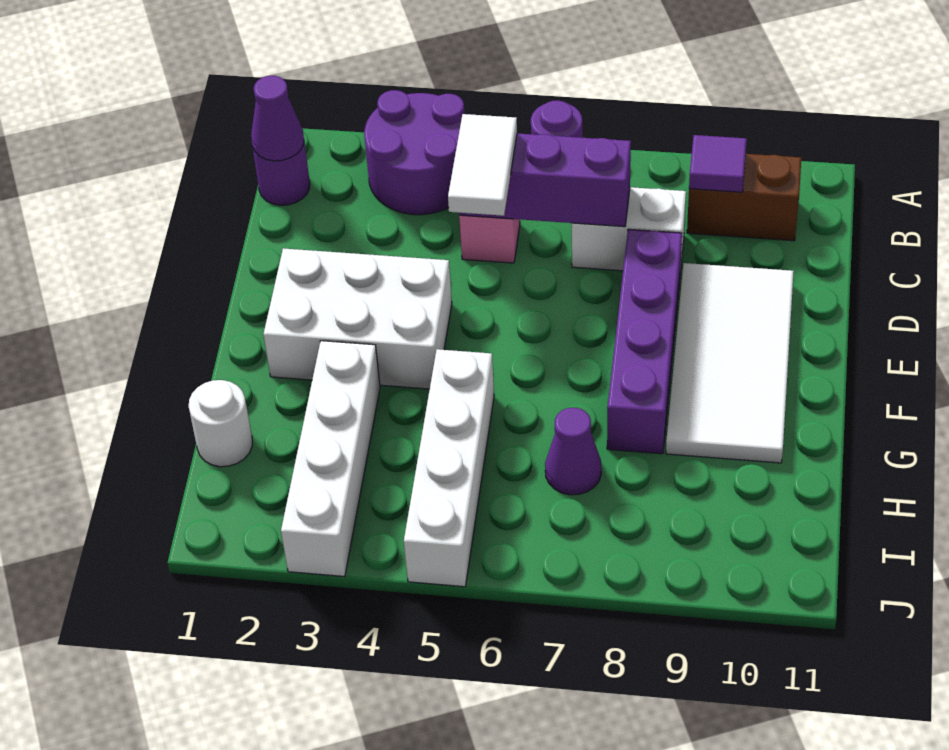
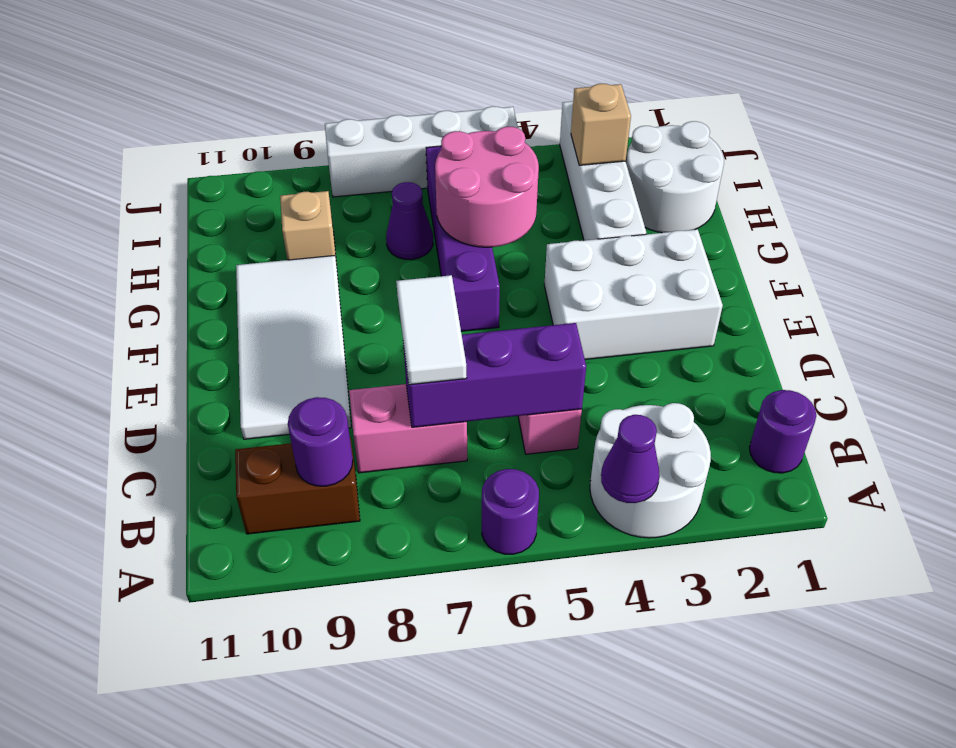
purple round brick A3:B4 level 1 -> white round brick A3:B4 level 1
purple cone B1 level 2 -> purple cone A4 level 2
purple tile B9 level 2 -> purple round brick B9 level 2
white tile C5:D5 level 3 -> white tile C7:D7 level 3
white brick C7:C8 level 1 -> pink brick C7:C8 level 1
purple brick D8:G8 level 1 -> purple brick F6:I6 level 1
white brick G5:J5 level 1 -> white brick J5:J8 level 1
none -> pink round brick G5:H6 level 2
white round brick H1 level 1 -> white round brick H1:I2 level 1
none -> tan brick H9 level 1
none -> tan brick I3 level 2

